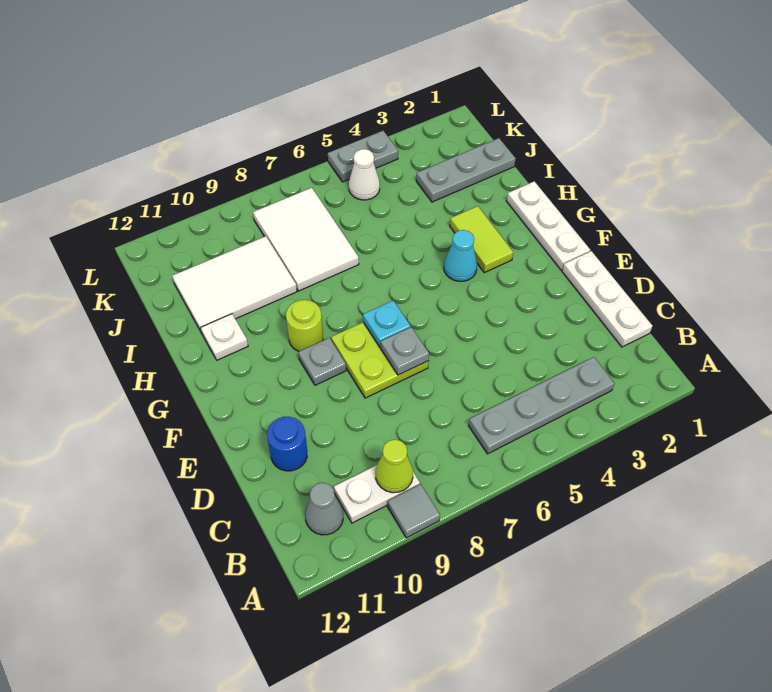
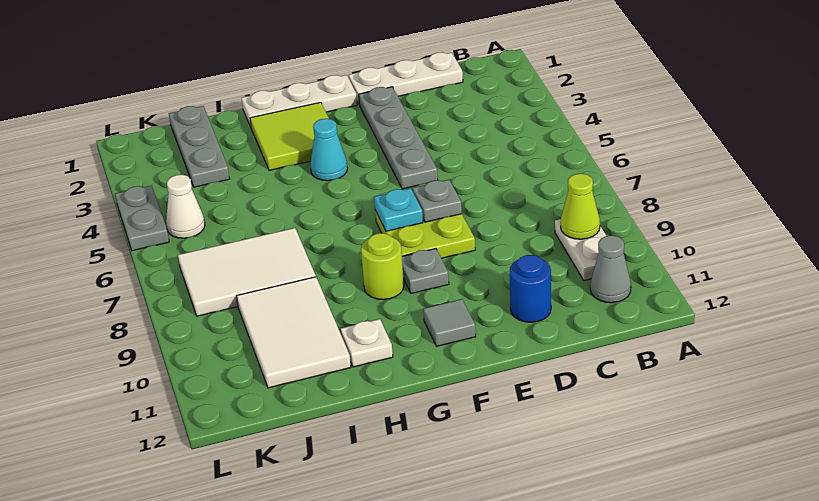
grey tile A9 level 1 -> grey tile F11 level 1
grey plate B3:B6 level 1 -> grey plate E2:E5 level 1
lime tile G3:H3 level 1 -> lime tile G2:H3 level 1

